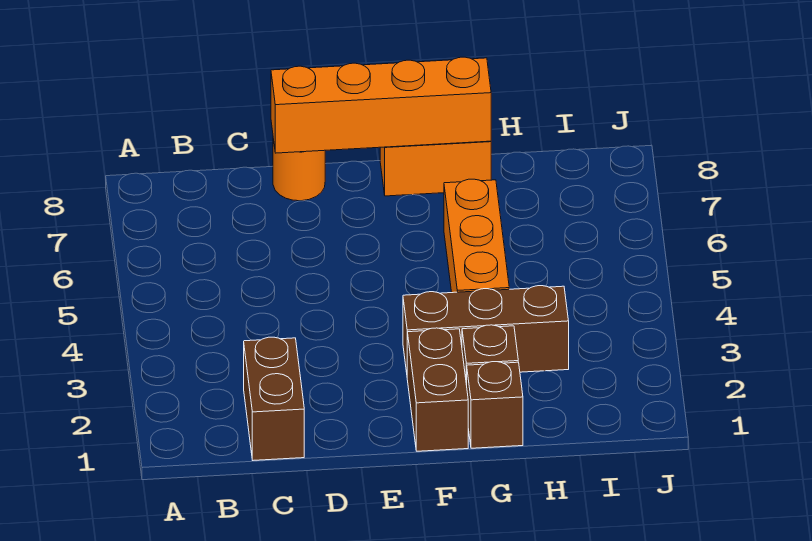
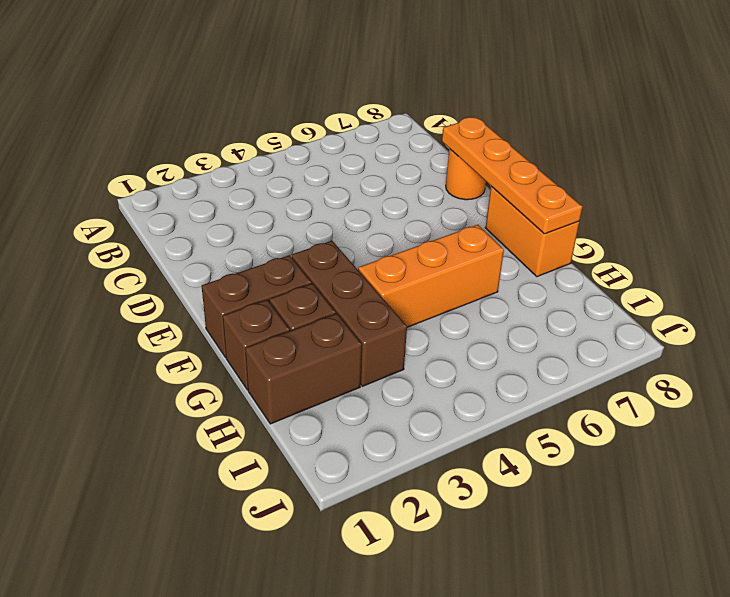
brown brick C1:C2 level 1 -> brown brick H1:H2 level 1
orange brick D8:G8 level 2 -> orange plate D8:G8 level 2

